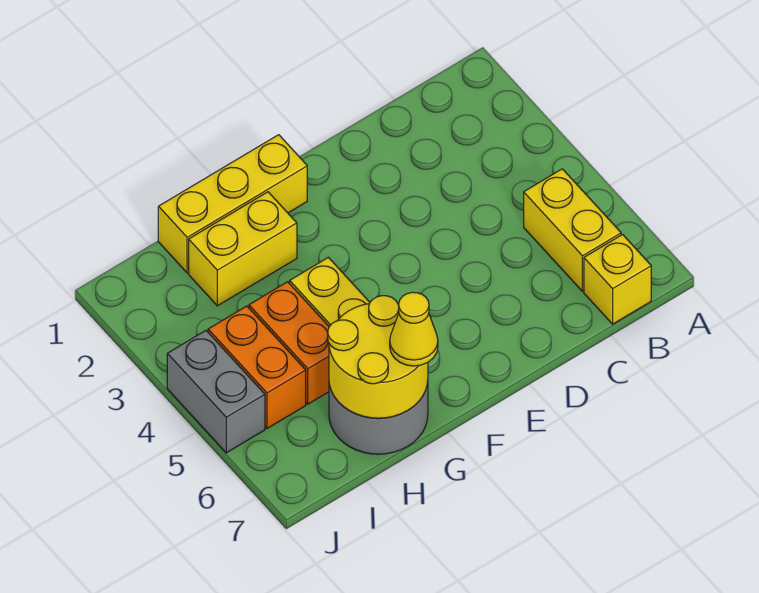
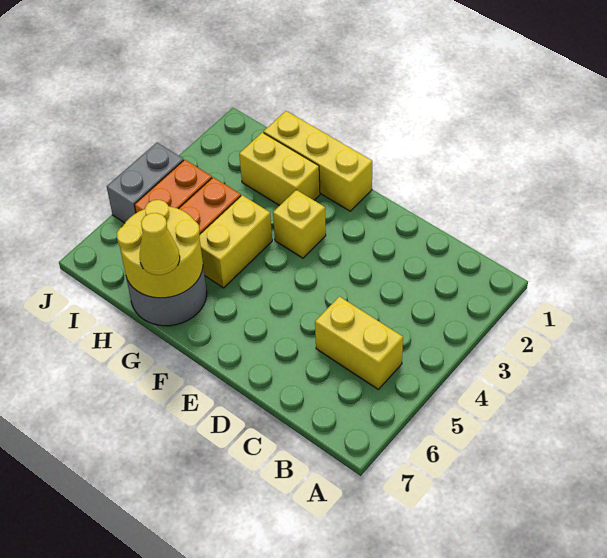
yellow brick B5:B6 level 1 -> yellow brick B5:C5 level 1
yellow brick B7 level 1 -> yellow brick F3 level 1

